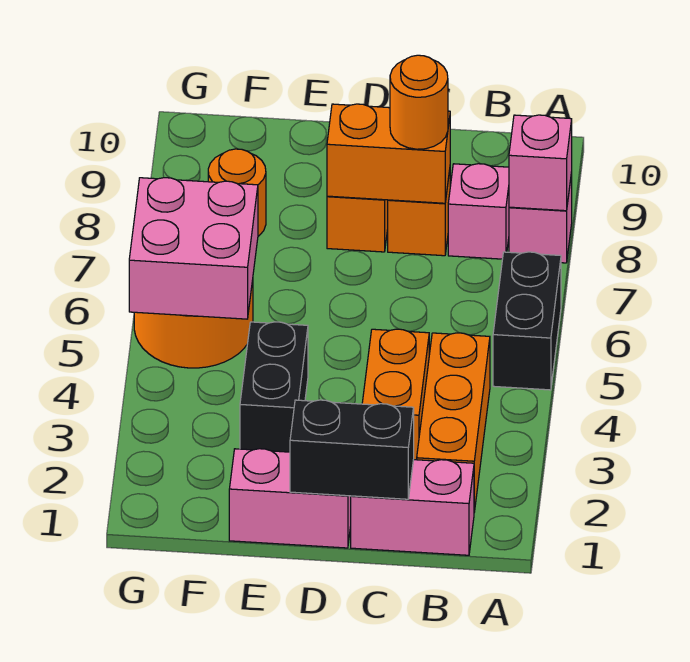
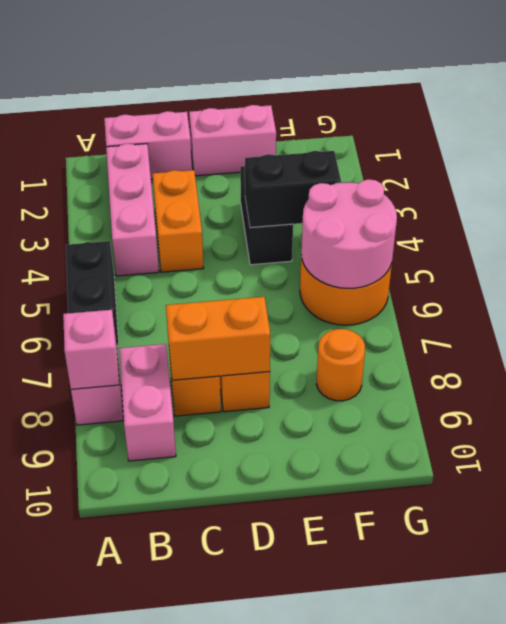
orange brick B2:B4 level 1 -> pink brick B2:B4 level 1
pink brick B8 level 1 -> pink brick B8:B9 level 1
black brick C1:D1 level 2 -> black brick E4:F4 level 2
orange round brick C8 level 3 -> none
pink brick F5:G6 level 2 -> pink round brick F5:G6 level 2

